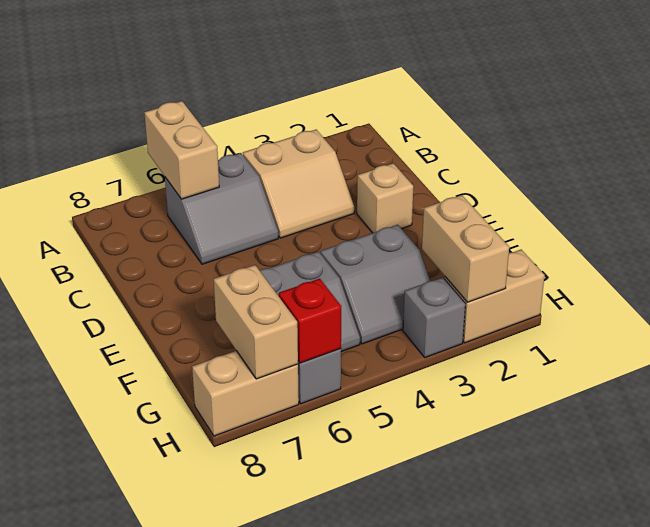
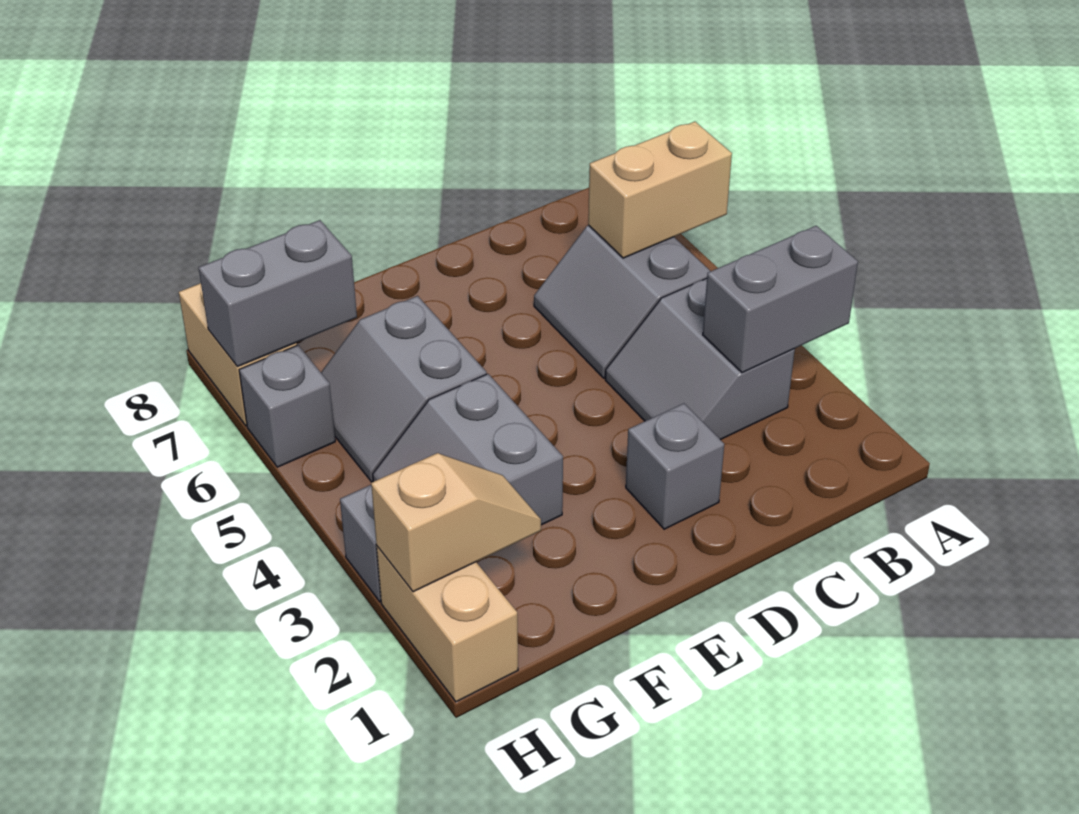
none -> grey brick A3:B3 level 2
tan slope B3:C4 level 1 top B -> grey slope B3:C4 level 1 top B
tan brick D2 level 1 -> grey brick D2 level 1
tan brick G2:H2 level 2 -> tan slope G2:H2 level 2 top H
tan brick G7:H7 level 2 -> grey brick G7:H7 level 2
red brick H6 level 2 -> none

